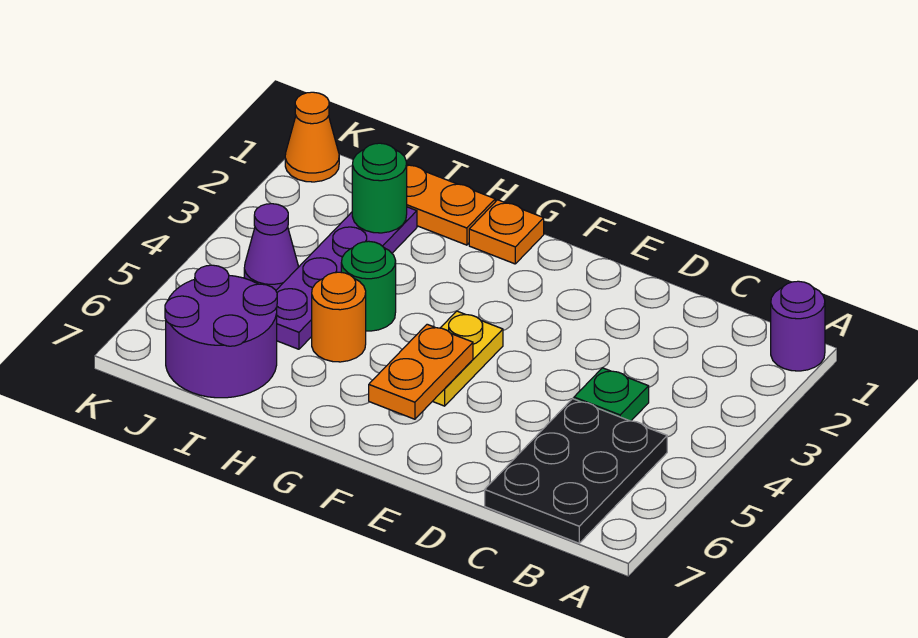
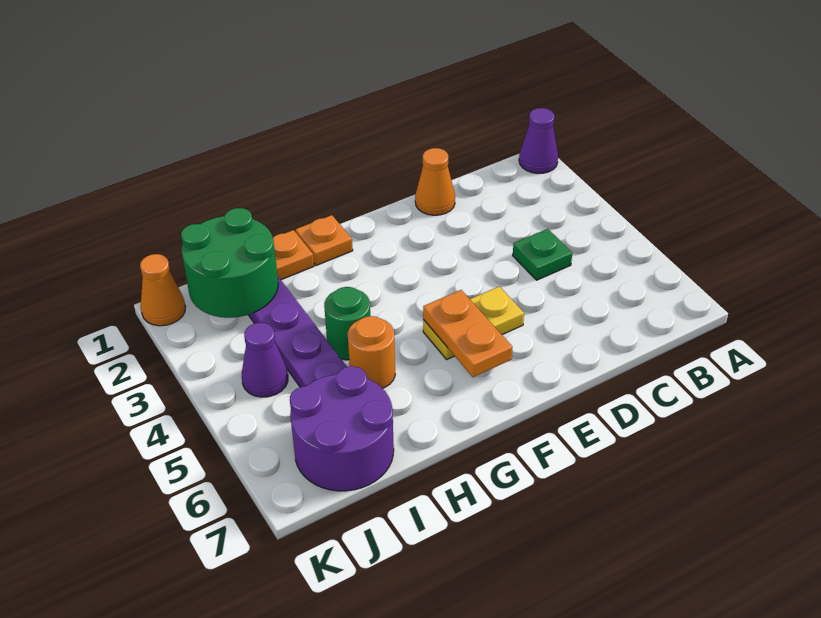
purple round brick A1 level 1 -> purple cone A1 level 1
black plate B5:C7 level 1 -> none
none -> orange cone D1 level 1
yellow plate F4:F5 level 1 -> yellow plate E5:F5 level 1
green round brick I2 level 2 -> green round brick I1:J2 level 2

